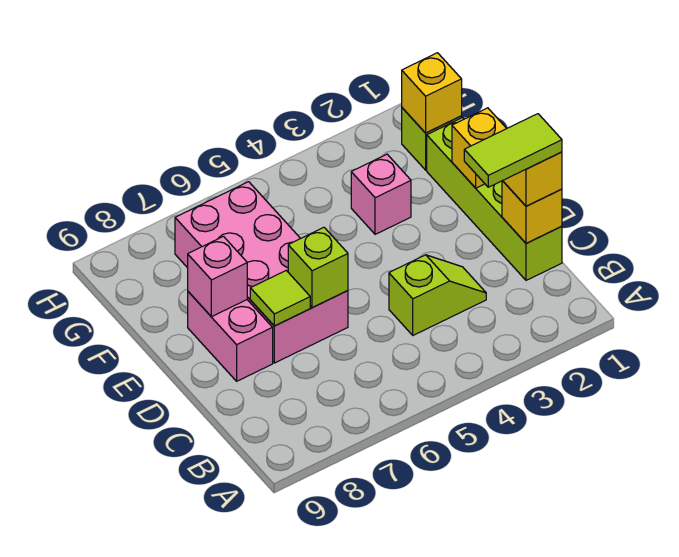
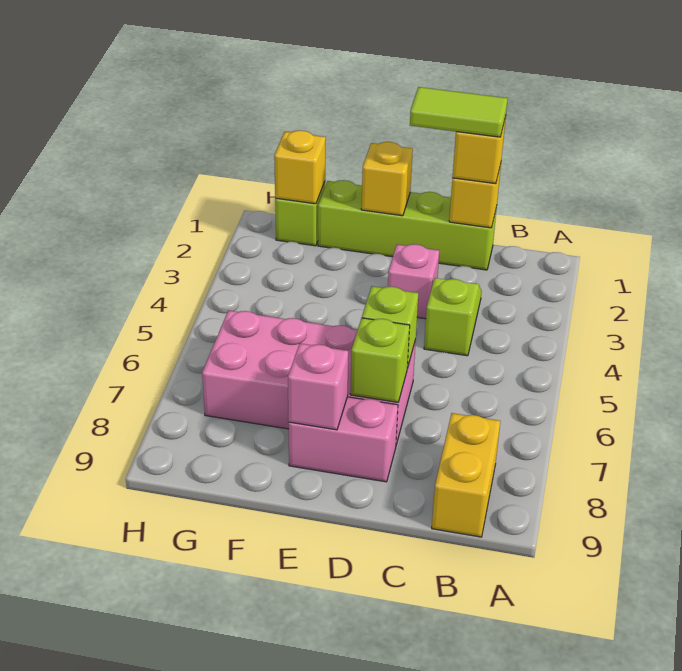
none -> yellow brick B8:B9 level 1
lime tile C1:C2 level 4 -> lime tile C1:D1 level 4
lime tile D7 level 2 -> lime brick D7 level 2
pink brick F3 level 1 -> pink brick D3 level 1

